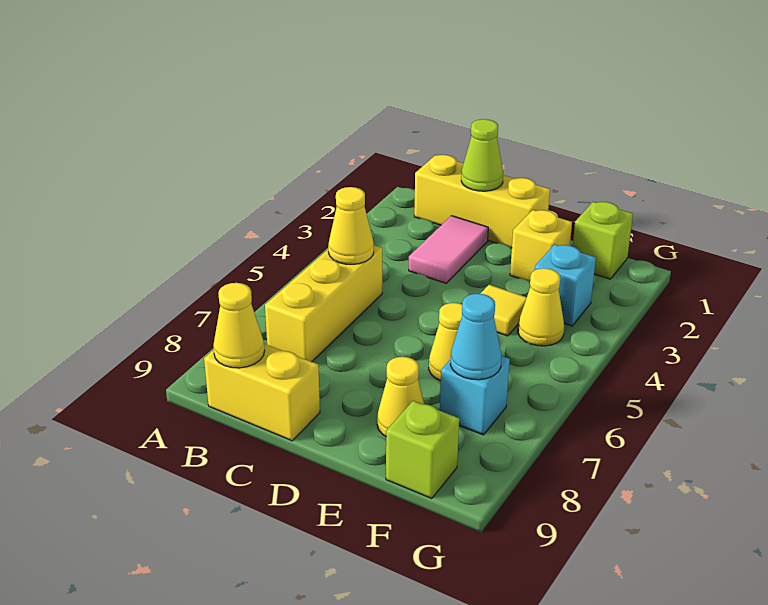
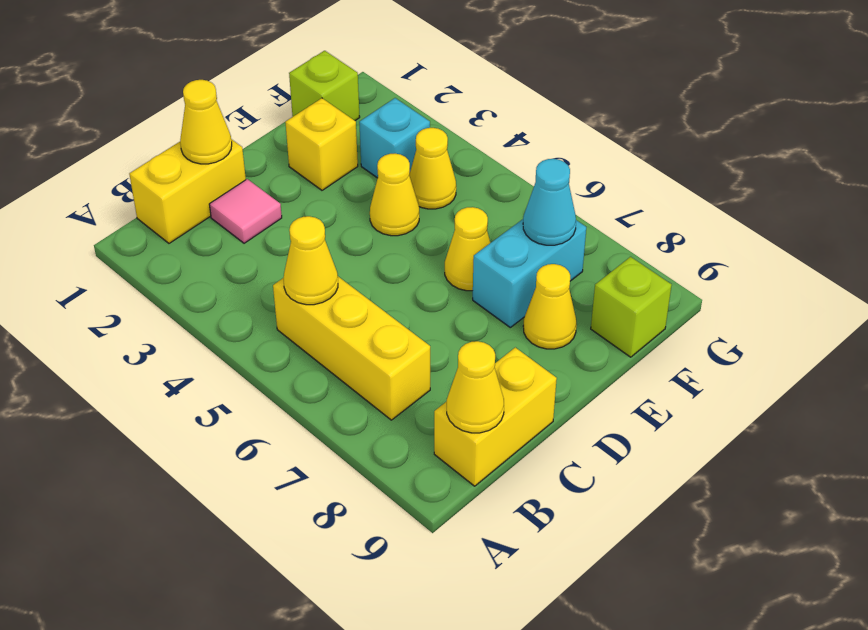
yellow brick B1:D1 level 1 -> yellow brick B1:C1 level 1
lime cone C1 level 2 -> yellow cone C1 level 2
pink tile C2:C3 level 1 -> pink tile C2 level 1
yellow tile E4 level 1 -> yellow cone E4 level 1
cyan brick F7 level 1 -> cyan brick E7:F7 level 1

